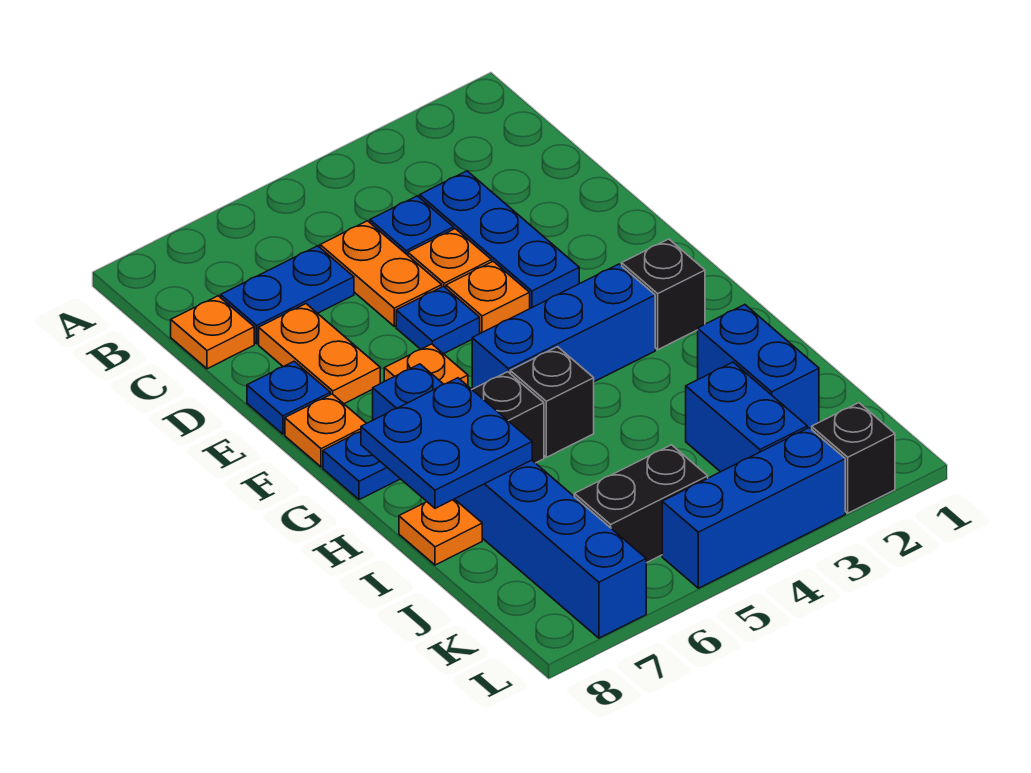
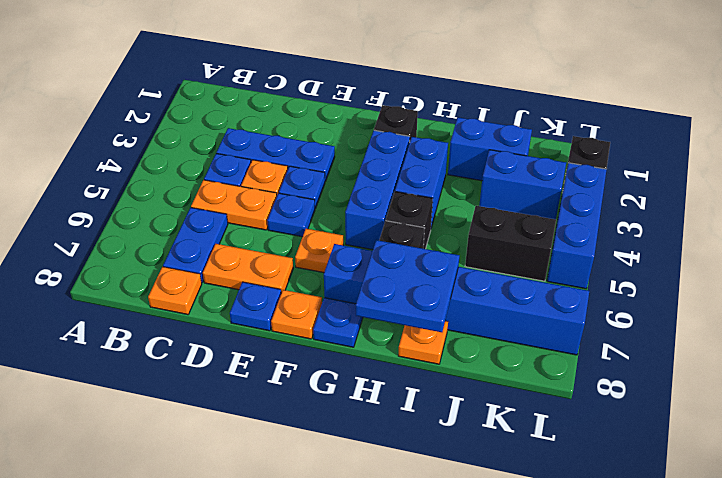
orange plate E4 level 1 -> blue plate E4 level 1
none -> blue brick H3:H4 level 1
black brick K5:K6 level 1 -> black brick J5:K5 level 1

